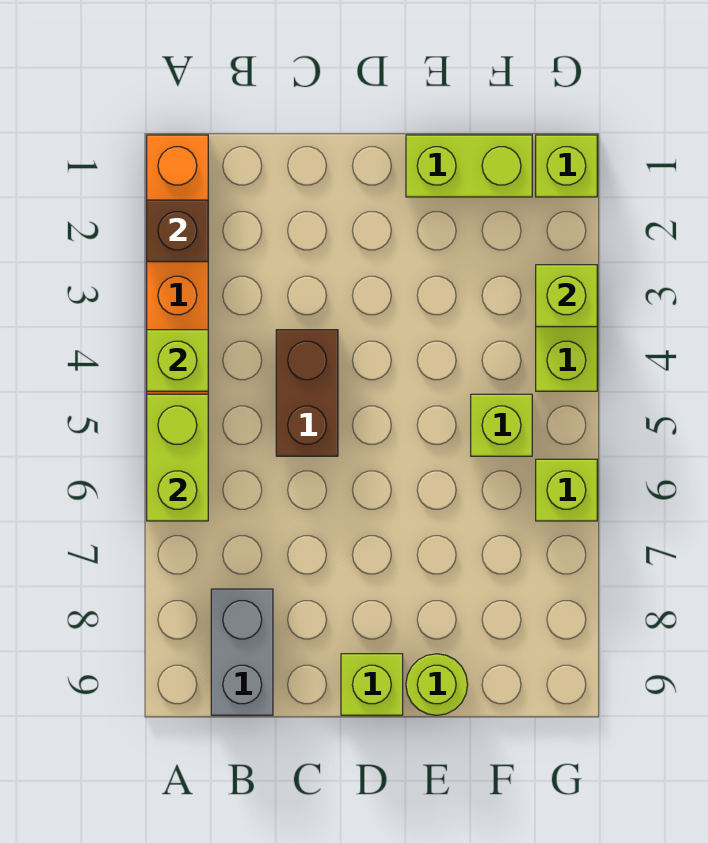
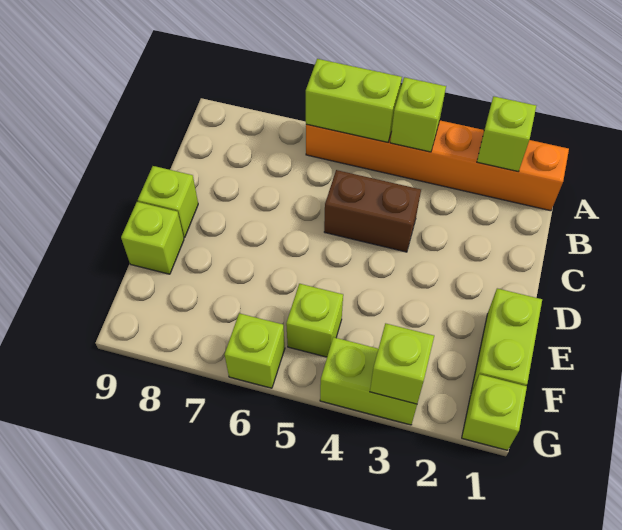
brown brick A2 level 2 -> lime brick A2 level 2
grey brick B8:B9 level 1 -> none
lime round brick E9 level 1 -> lime brick E9 level 1

